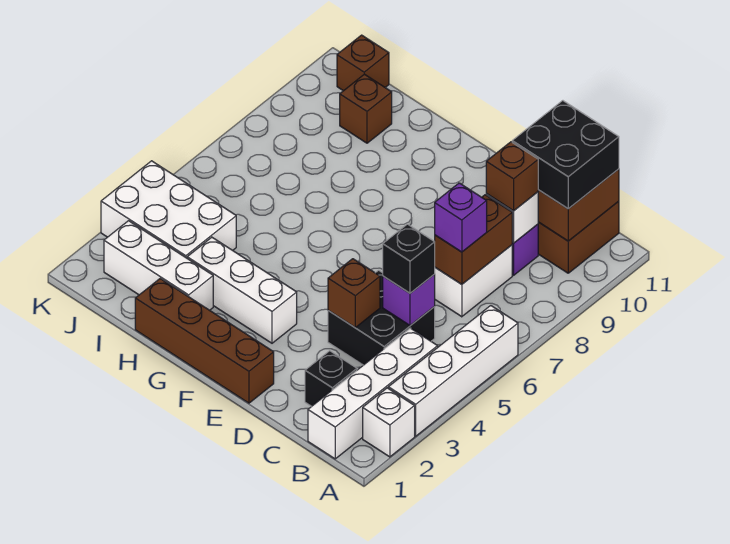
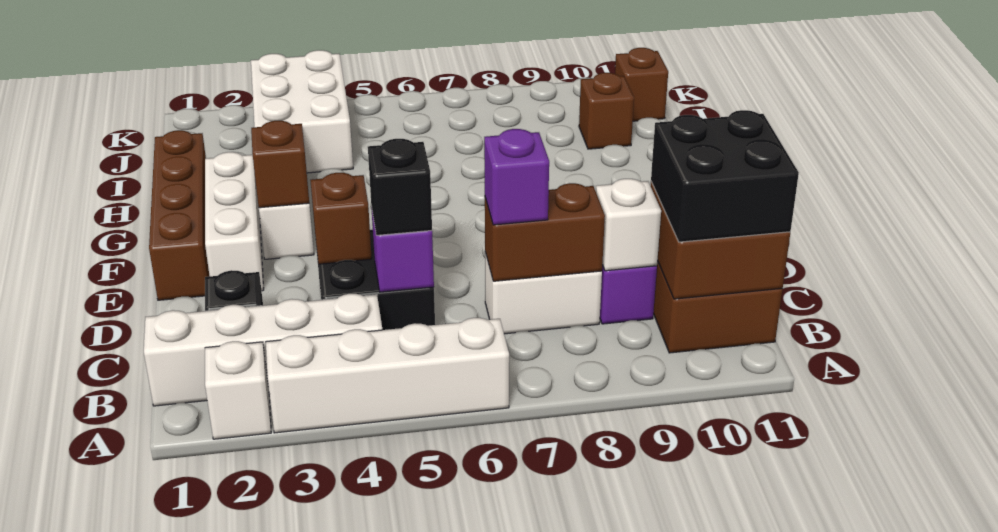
brown brick C9 level 3 -> brown brick F3 level 2
white brick H2:J2 level 1 -> white brick E2:G2 level 1

